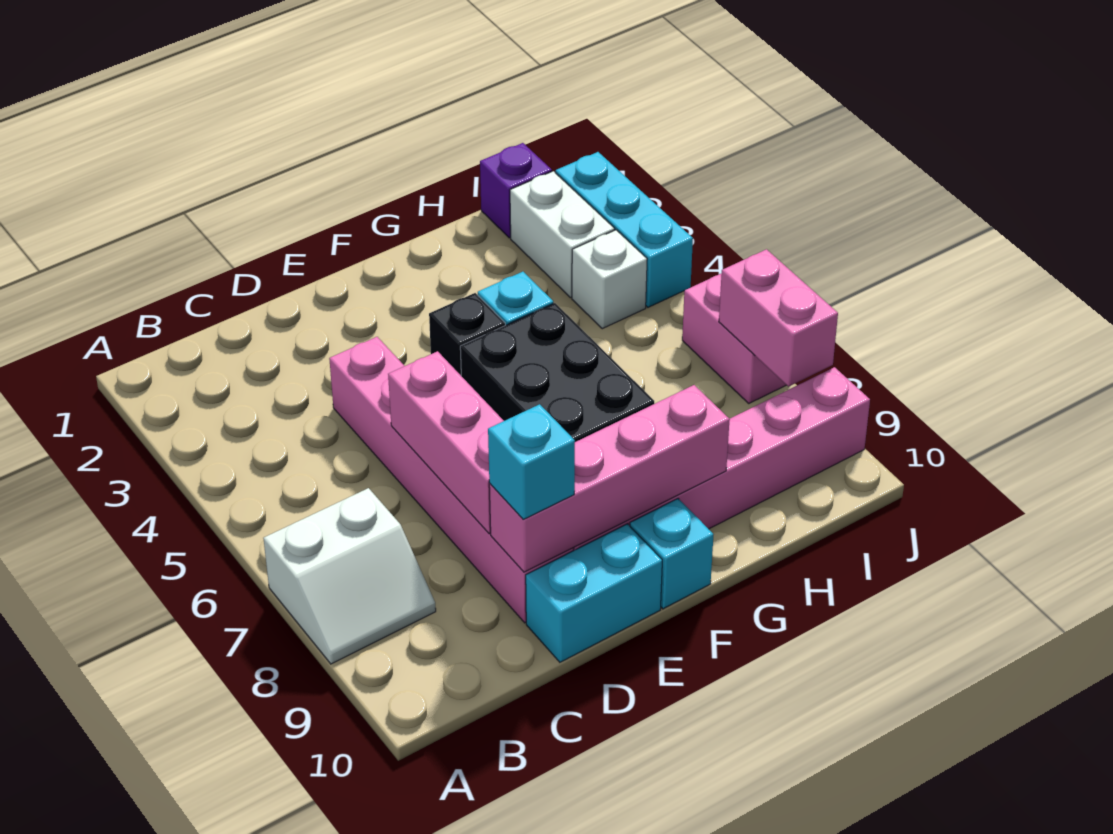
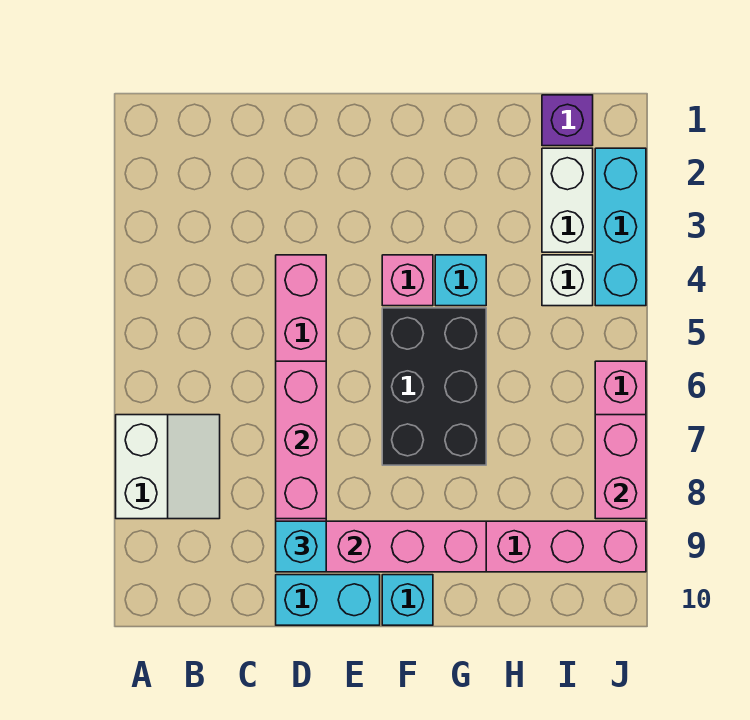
white slope A7:B8 level 1 top 7 -> white slope A7:B8 level 1 top A
black brick F4 level 1 -> pink brick F4 level 1

